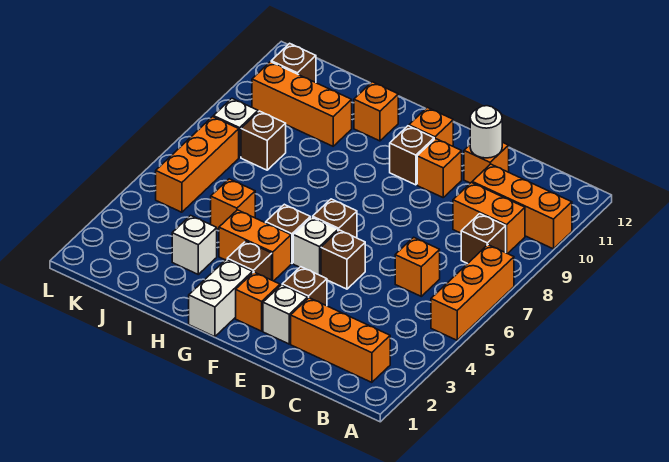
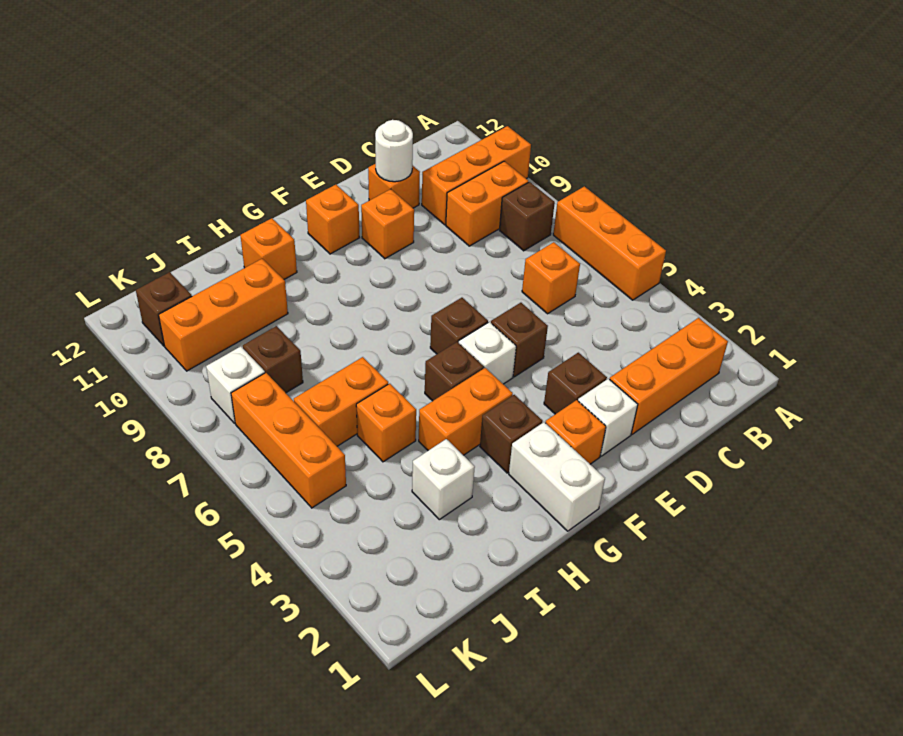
brown brick F10 level 1 -> none
none -> orange brick I6:J6 level 1

